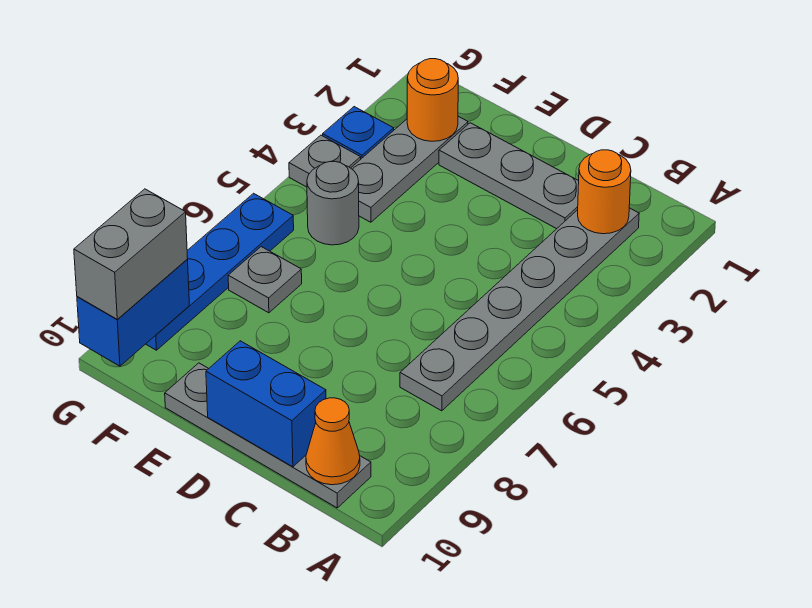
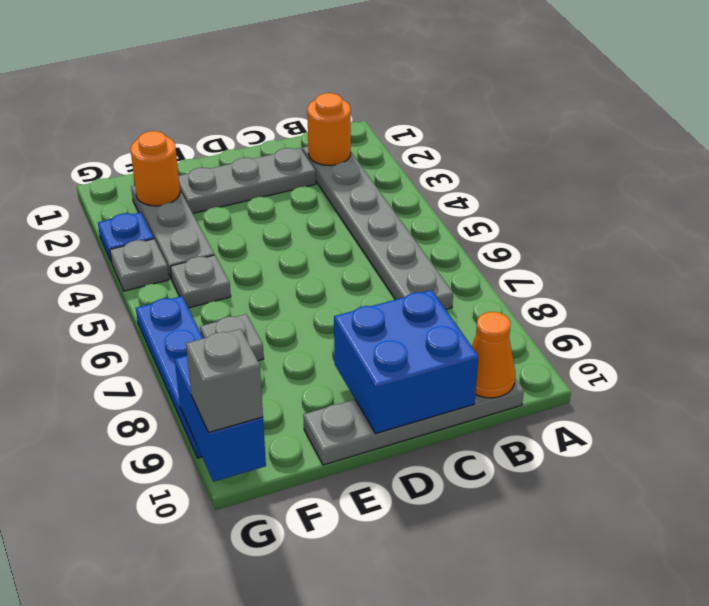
blue brick C10:D10 level 2 -> blue brick C9:D10 level 2
grey round brick F5 level 1 -> grey plate F5 level 1
grey brick G9:G10 level 3 -> grey brick G10 level 3

